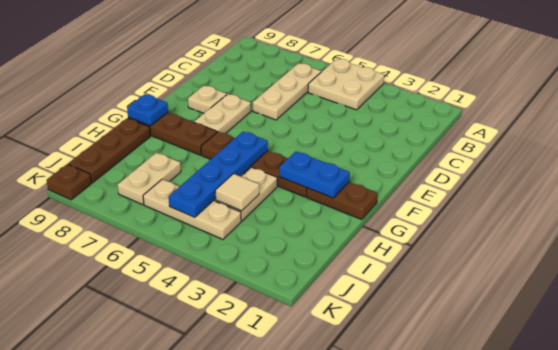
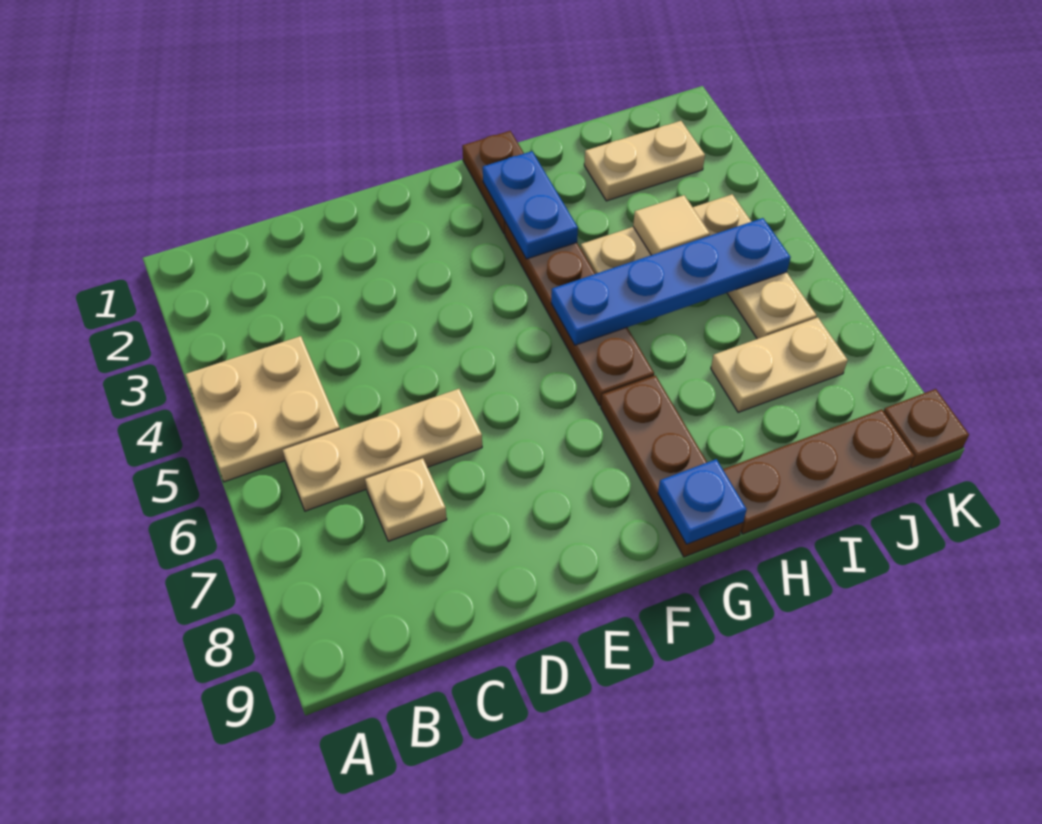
tan plate E7:F7 level 1 -> tan plate I2:J2 level 1
tan plate E8 level 1 -> tan plate C7 level 1

